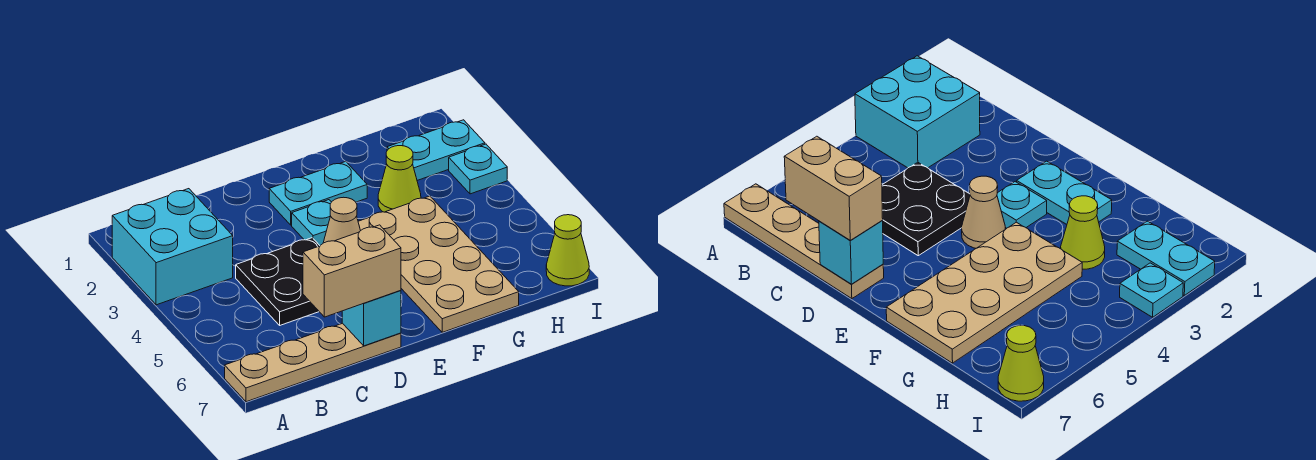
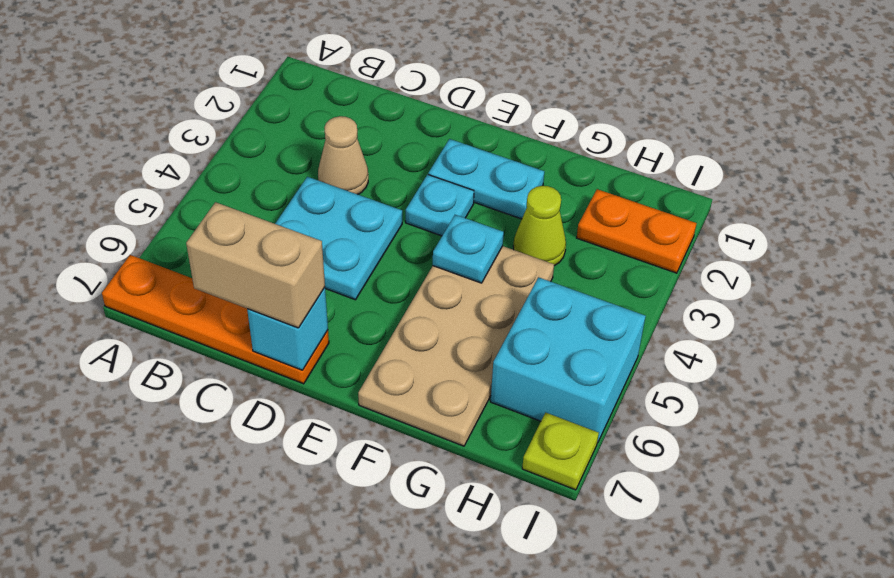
cyan brick A2:B3 level 1 -> cyan brick H5:I6 level 1
tan plate A7:D7 level 1 -> orange plate A7:D7 level 1
black plate C4:D5 level 1 -> cyan plate C4:D5 level 1
tan cone E4 level 1 -> tan cone C3 level 1
cyan plate H2:I2 level 1 -> orange plate H2:I2 level 1
cyan plate I3 level 1 -> cyan plate F4 level 2
lime cone I7 level 1 -> lime plate I7 level 1

